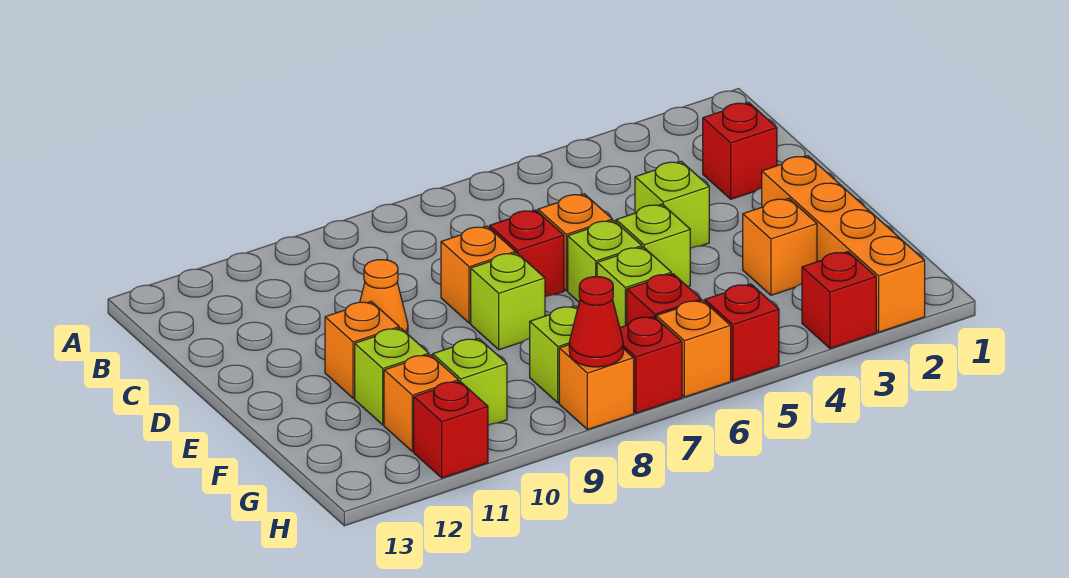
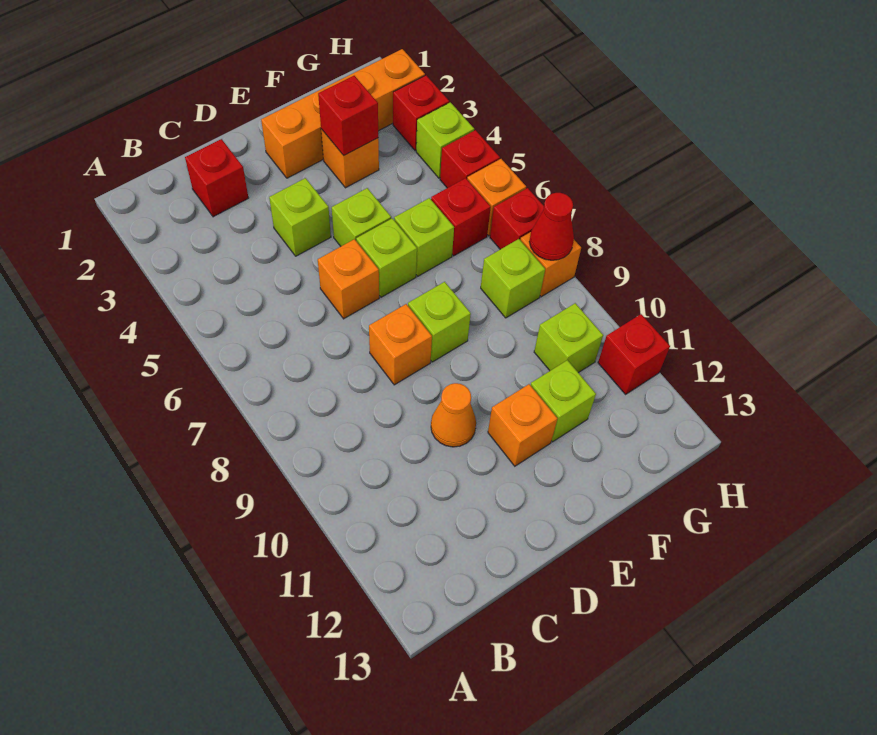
red brick D7 level 1 -> red brick F3 level 2
orange brick G11 level 1 -> none
none -> lime brick H4 level 1

